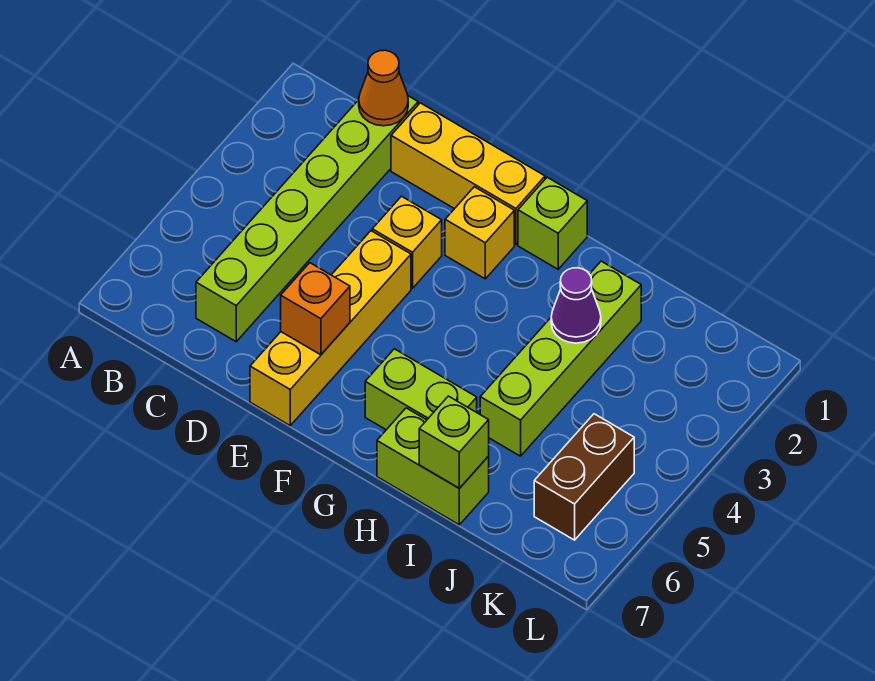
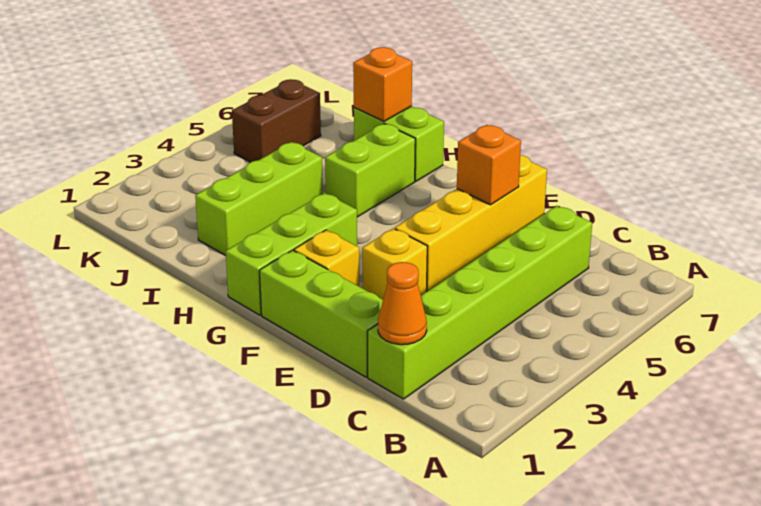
yellow brick D1:F1 level 1 -> lime brick D1:F1 level 1
lime brick G1 level 1 -> lime brick G1:G3 level 1
lime brick G6:H6 level 1 -> lime brick H5:H6 level 1
lime brick I2:I5 level 1 -> lime brick I2:I4 level 1
purple cone I3 level 2 -> none
lime brick I7 level 2 -> orange brick I7 level 2

